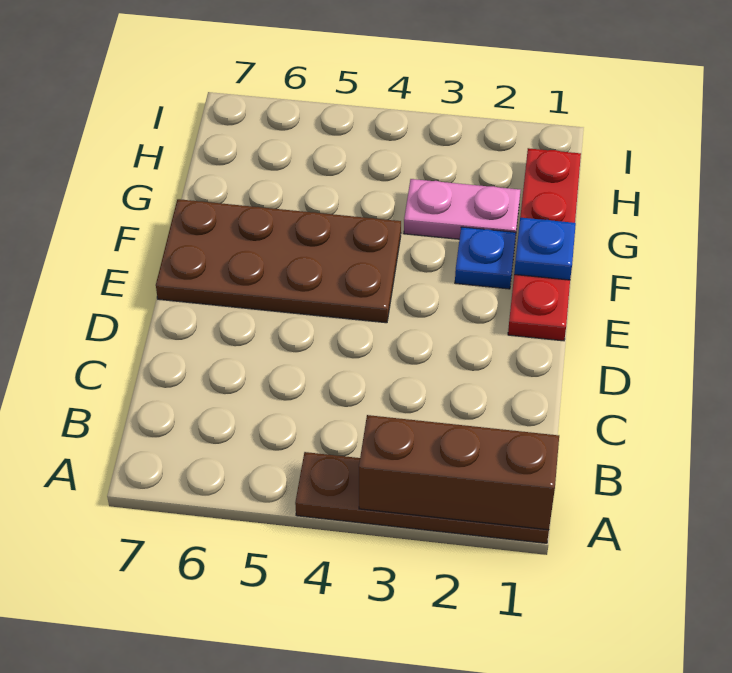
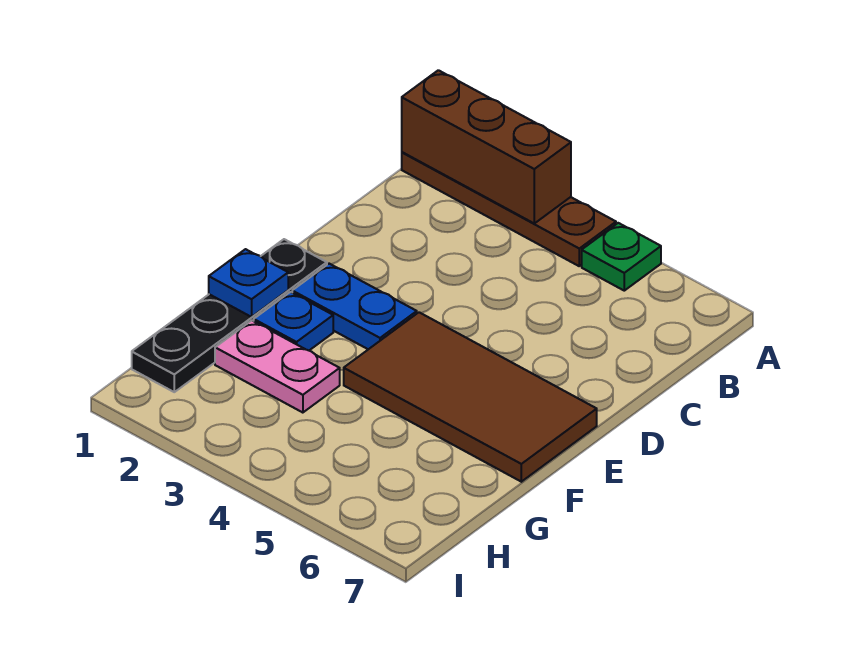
none -> green plate A5 level 1
red plate E1:H1 level 1 -> black plate E1:H1 level 1
none -> blue plate E2:E3 level 1
brown plate E4:F7 level 1 -> brown tile E4:F7 level 1

